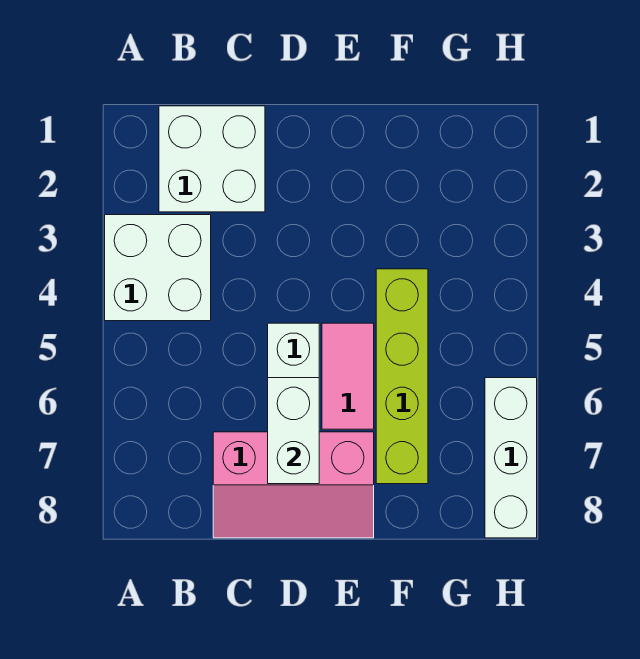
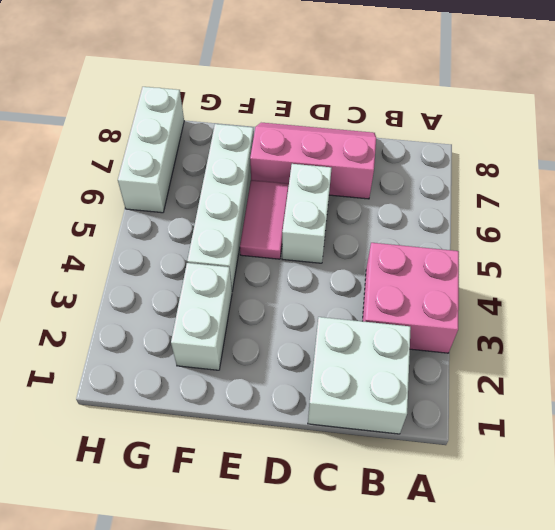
white brick A3:B4 level 1 -> pink brick A3:B4 level 1
white brick D6:D7 level 2 -> white brick F2:F3 level 1
lime brick F4:F7 level 1 -> white brick F4:F7 level 1

